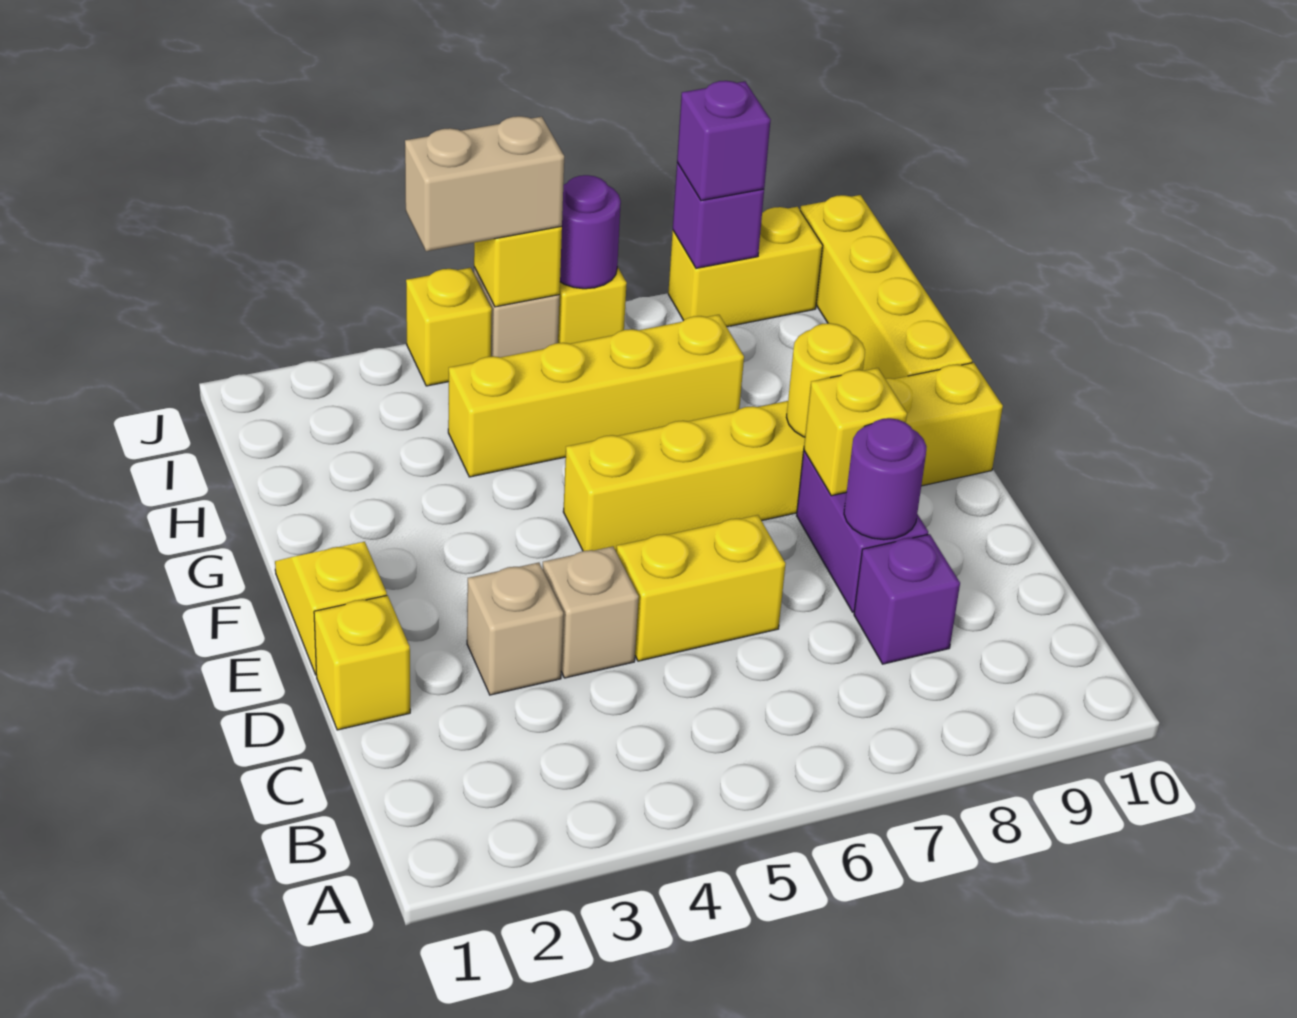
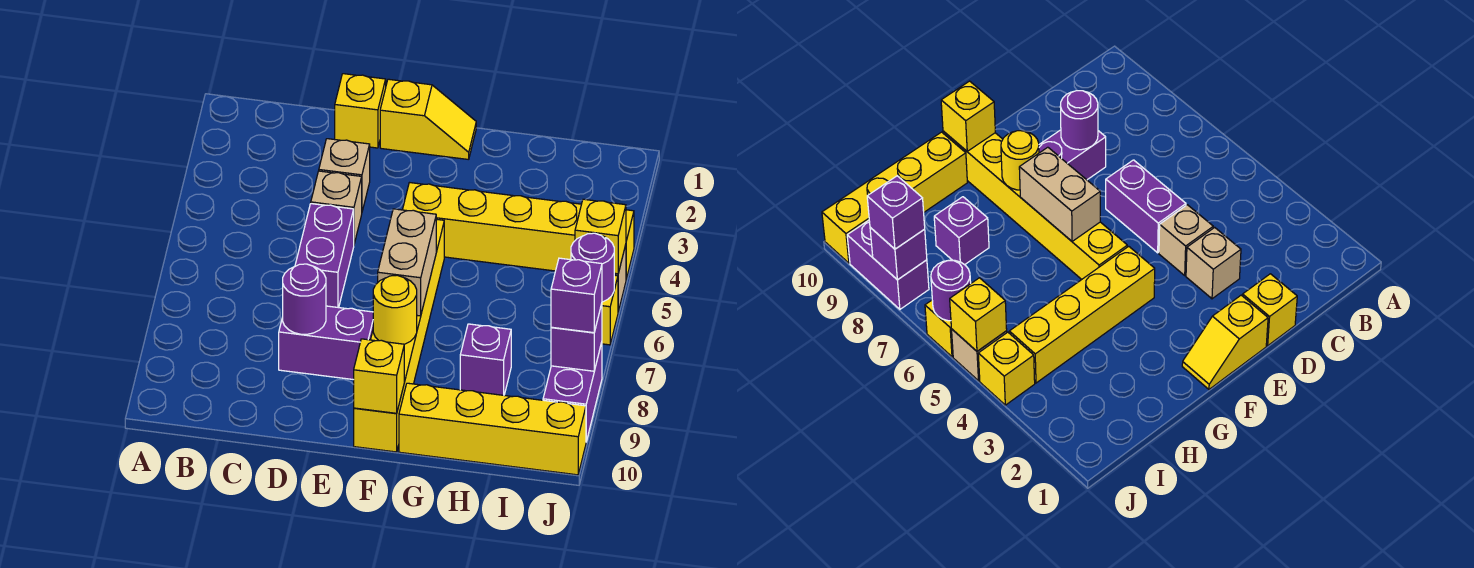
purple brick C8 level 1 -> purple brick H8 level 1
yellow brick D5:D6 level 1 -> purple brick D5:D6 level 1
yellow brick E8 level 2 -> yellow brick F10 level 2
yellow brick H4:H7 level 1 -> yellow brick F4:I4 level 1
tan brick J4:J5 level 3 -> tan brick F6:F7 level 2
yellow brick J8:J9 level 1 -> purple brick J8:J9 level 1

